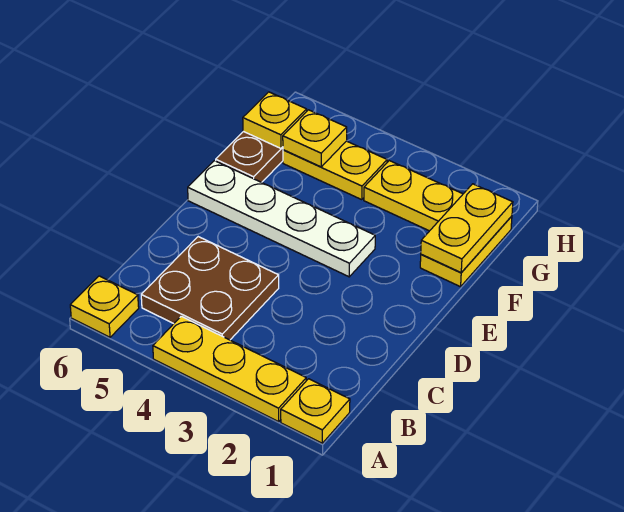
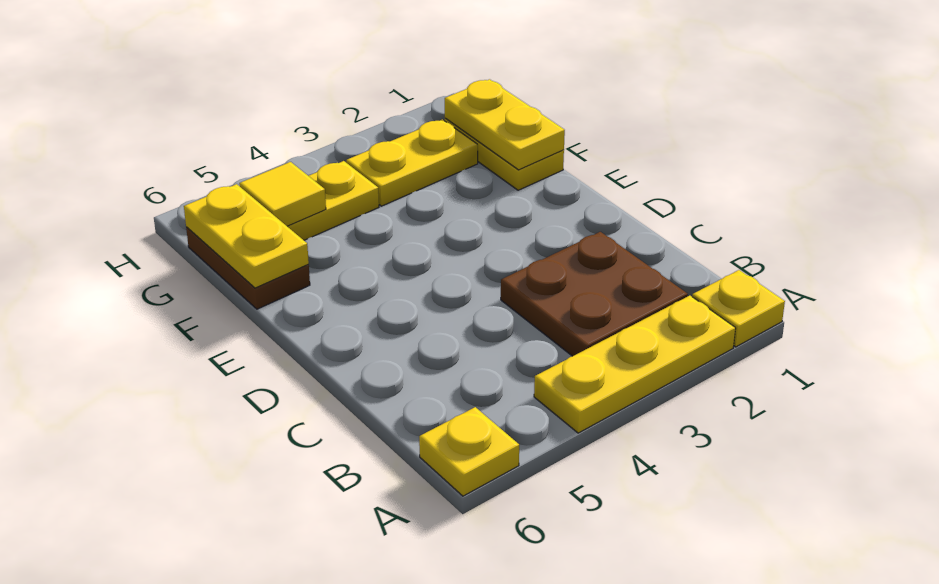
brown plate B4:C5 level 1 -> brown plate B2:C3 level 1
white plate E3:E6 level 1 -> none
yellow plate G5 level 2 -> yellow tile G5 level 2
yellow plate G6 level 2 -> yellow plate F6:G6 level 2

